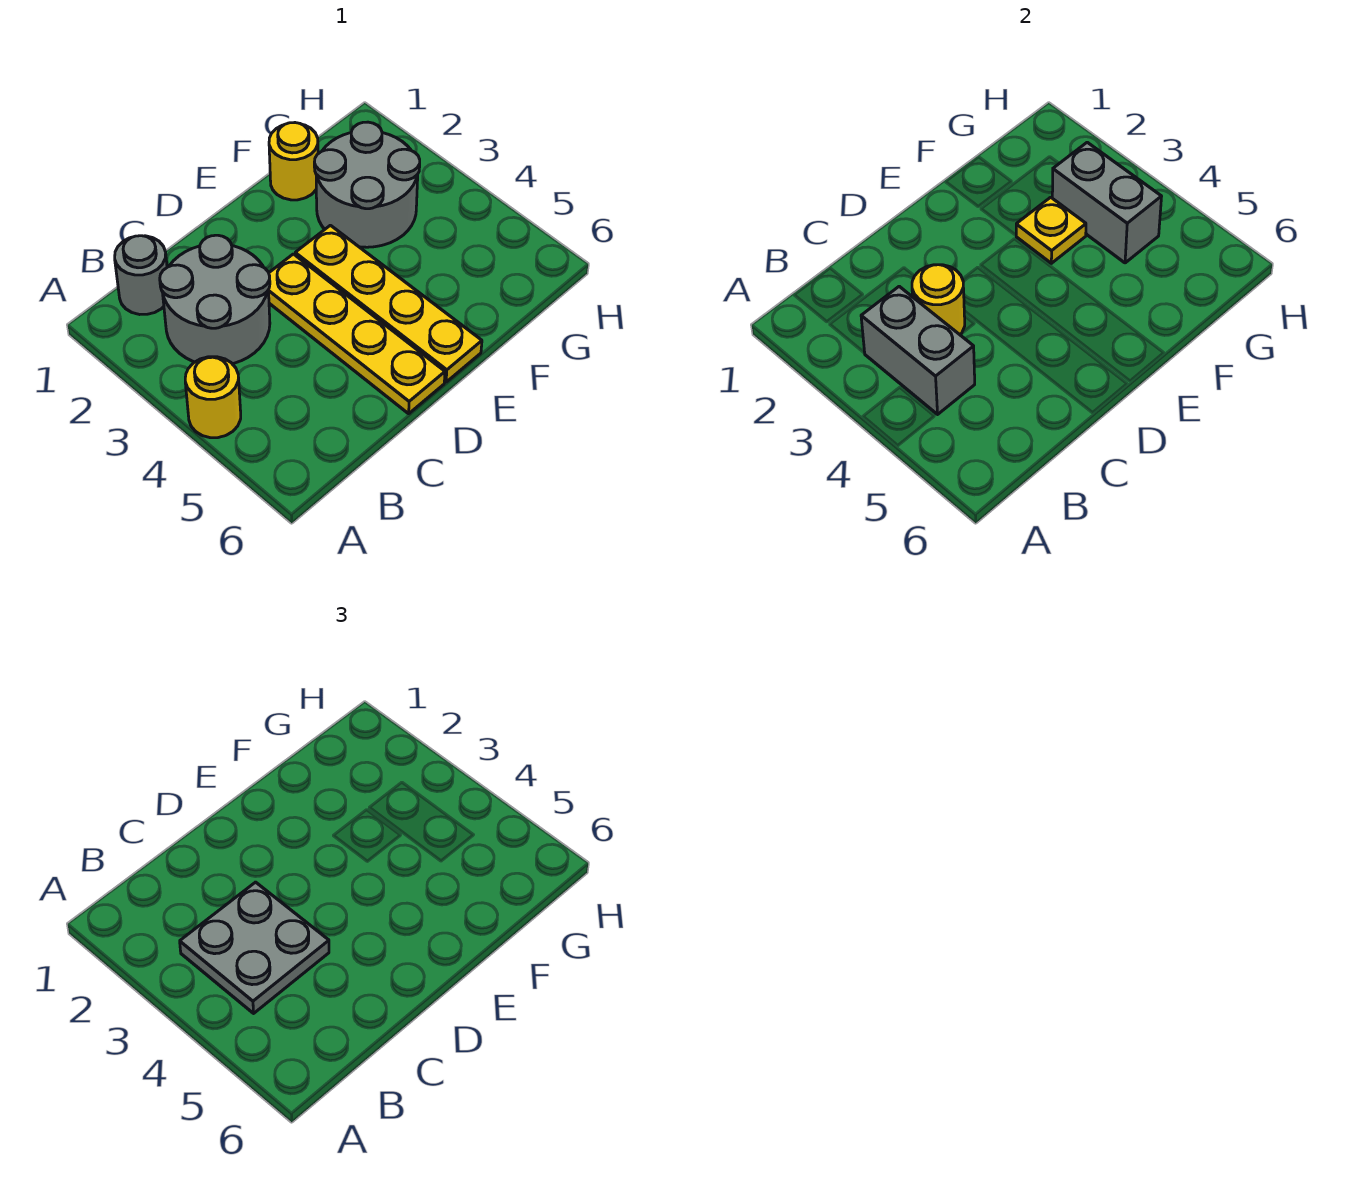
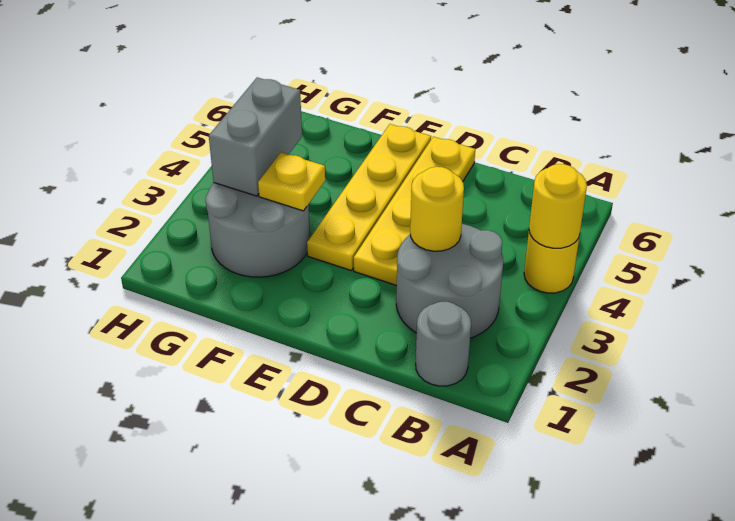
grey brick B3:B4 level 2 -> none
grey plate B3:C4 level 3 -> none
yellow round brick F1 level 1 -> yellow round brick A4 level 2

